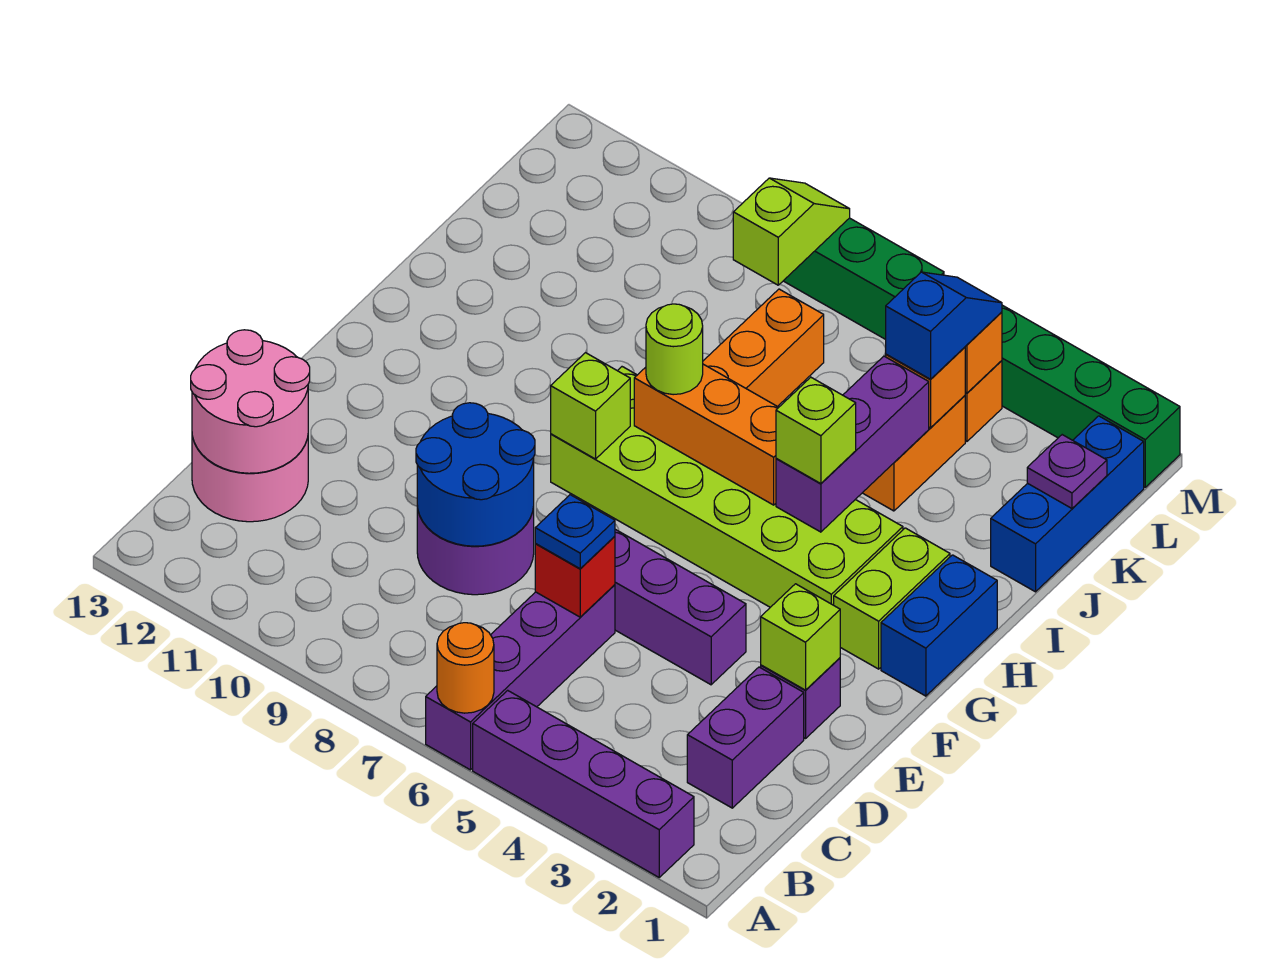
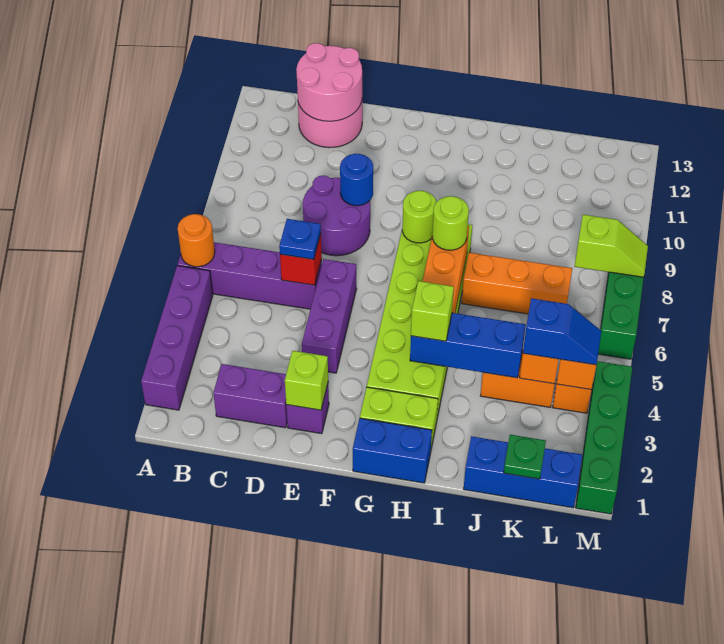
blue round brick D8:E9 level 2 -> blue round brick E9 level 2
lime brick G8 level 2 -> lime round brick G8 level 2
purple brick H4:J4 level 2 -> blue brick H4:J4 level 2
purple plate K1 level 2 -> green plate K1 level 2

